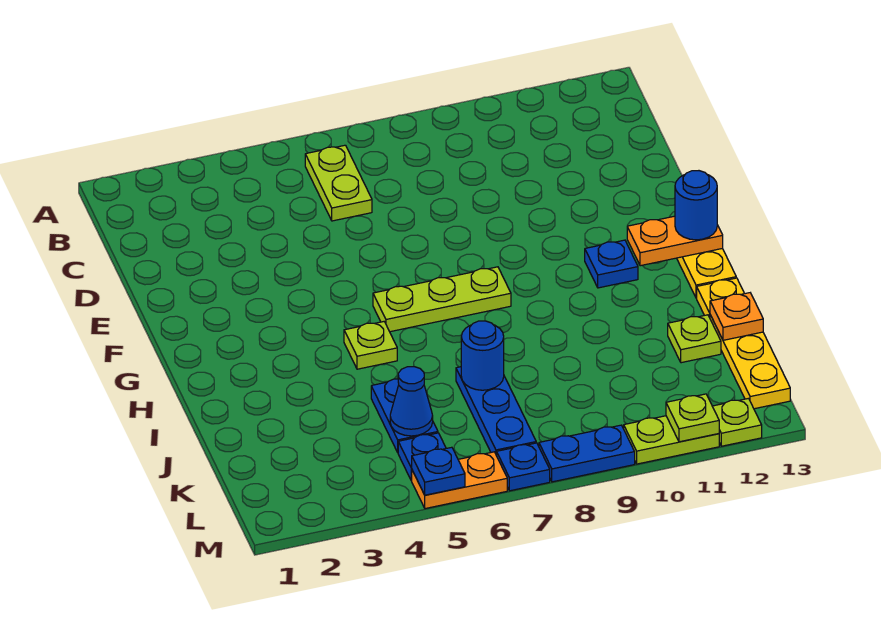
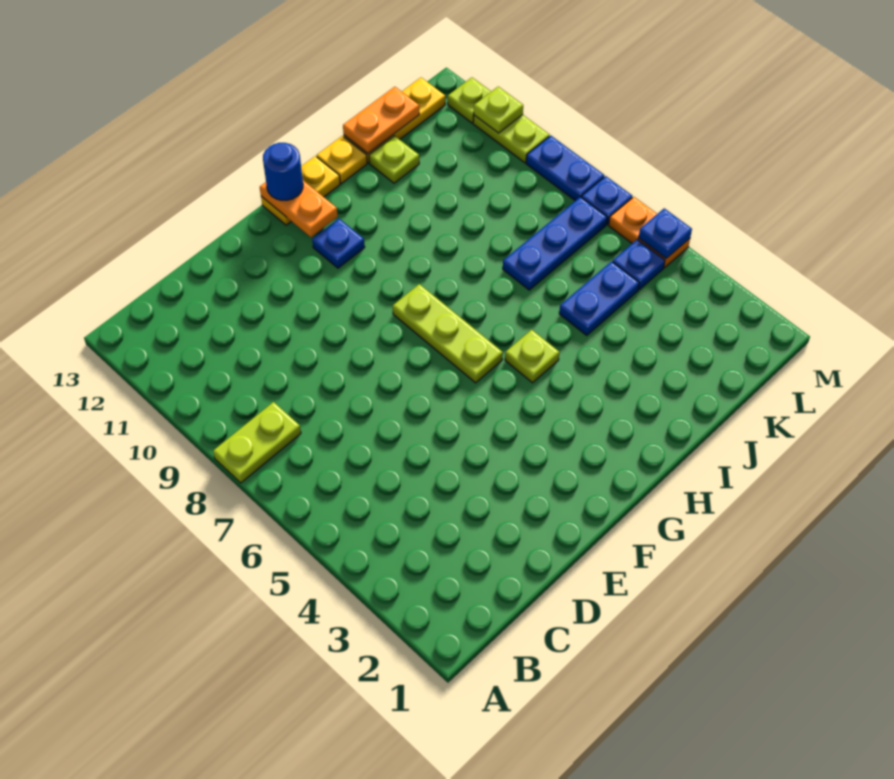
lime plate B6:C6 level 1 -> lime plate A8:B8 level 1
blue round brick J7 level 2 -> none
orange plate J13 level 2 -> orange plate J13:K13 level 2
blue cone K5 level 2 -> none

